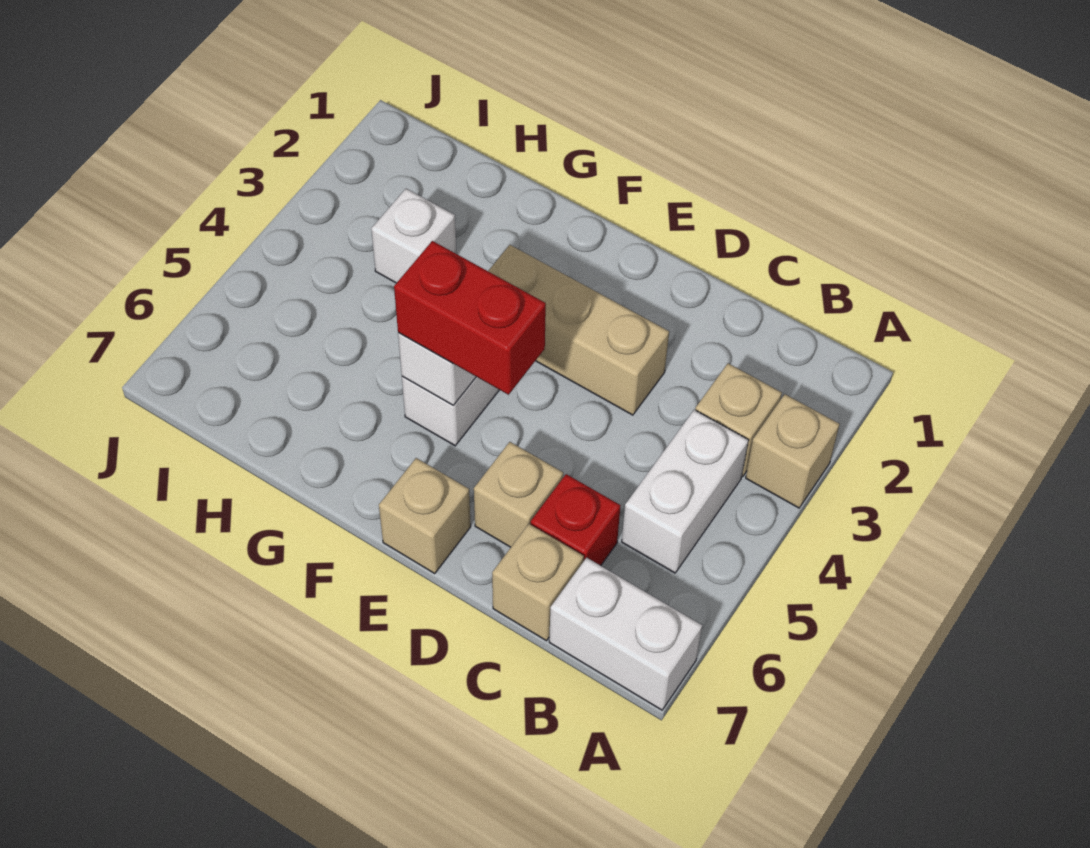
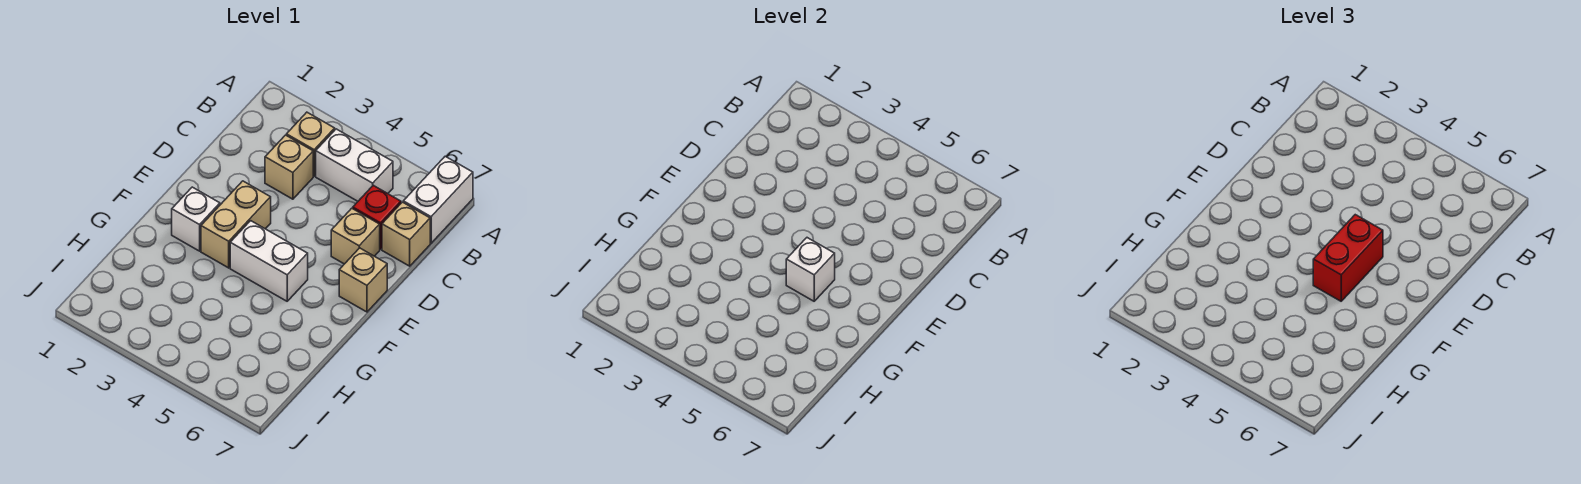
tan brick A3 level 1 -> tan brick C3 level 1
tan brick D3:F3 level 1 -> tan brick E3:F3 level 1
white brick H3 level 1 -> white brick F2 level 1

